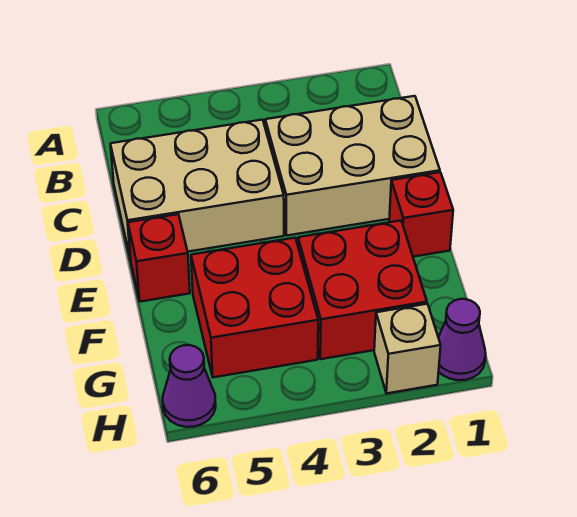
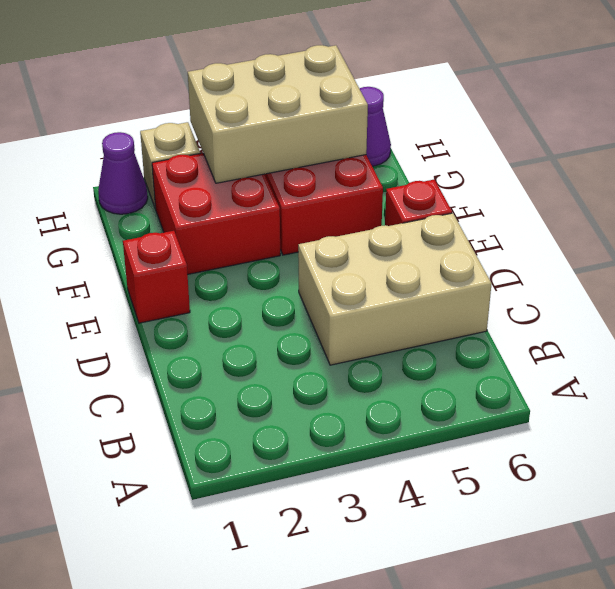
tan brick C1:D3 level 1 -> tan brick G3:H5 level 2

